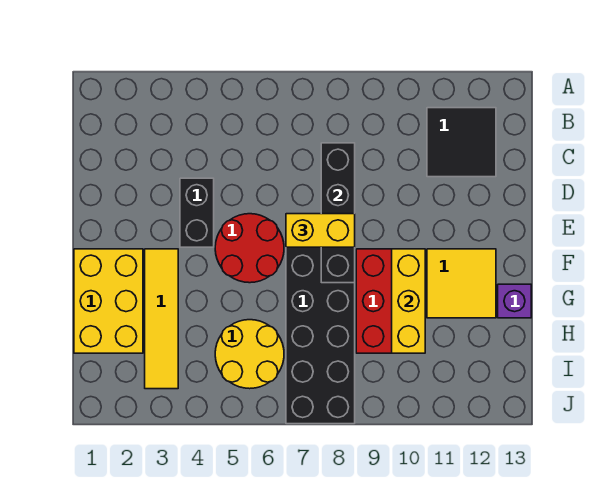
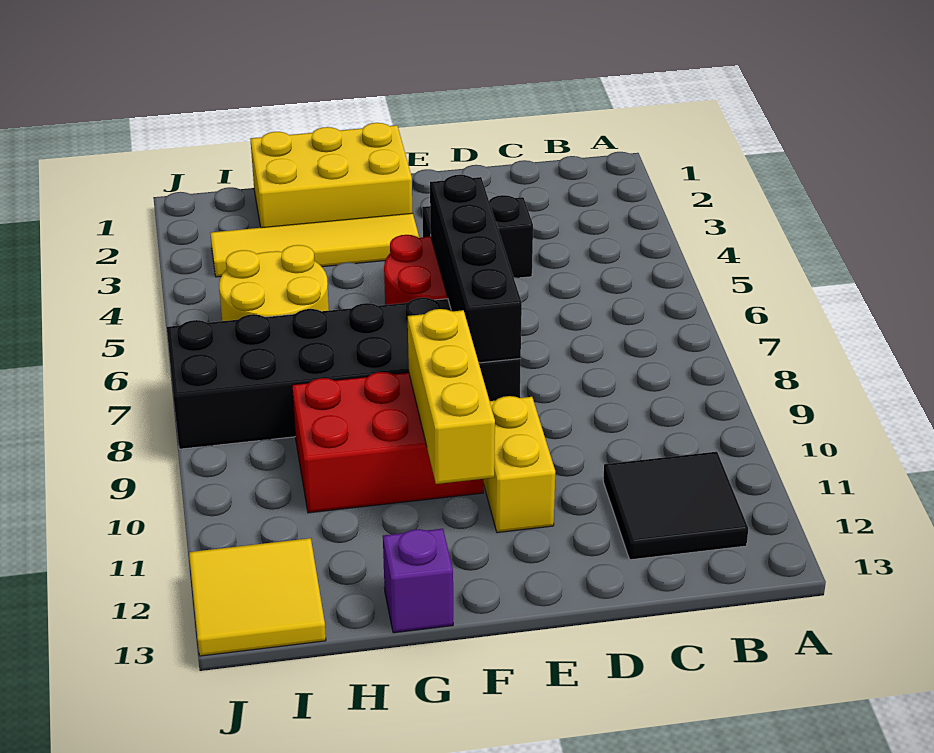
black brick C8:F8 level 2 -> black brick E5:E8 level 2
yellow brick E7:E8 level 3 -> yellow brick E10:E11 level 1
yellow brick F10:H10 level 2 -> yellow brick F9:F11 level 2
yellow tile F11:G12 level 1 -> yellow tile I12:J13 level 1

